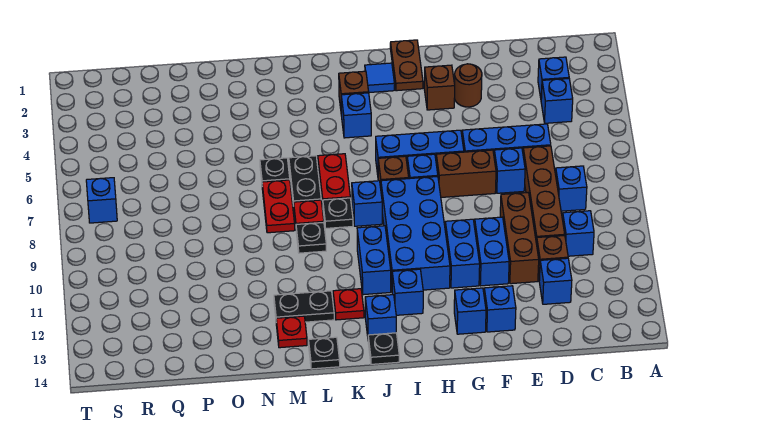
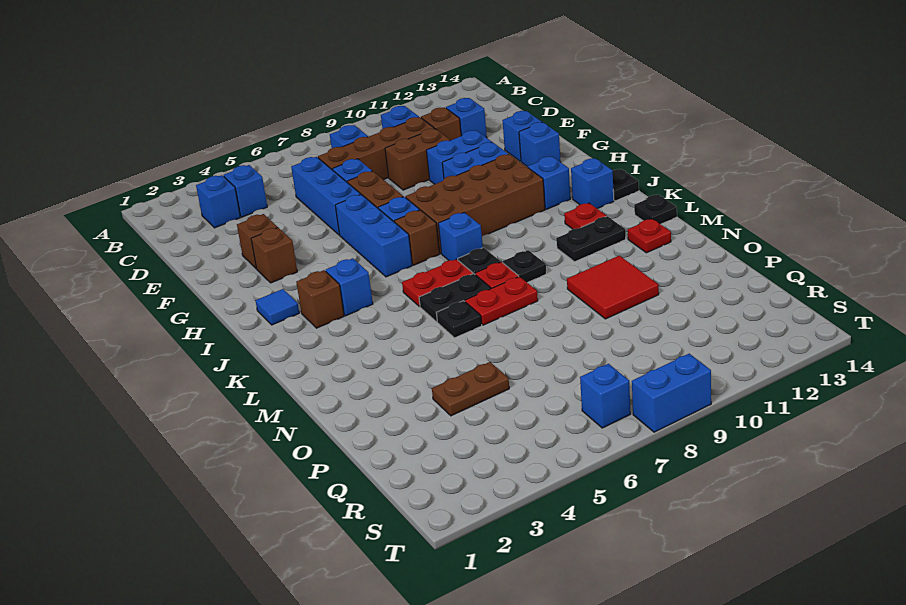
brown brick E9:E11 level 1 -> brown brick E9:E10 level 1
brown round brick F3 level 1 -> brown brick F3 level 1
brown plate H1:H2 level 1 -> brown plate P4:P5 level 1
blue brick H8:I11 level 1 -> brown brick H8:I11 level 1
blue brick J10:J11 level 1 -> blue brick T8:T9 level 1
black plate L12:M12 level 1 -> black plate L11:L12 level 1
none -> red tile N10:O11 level 1

